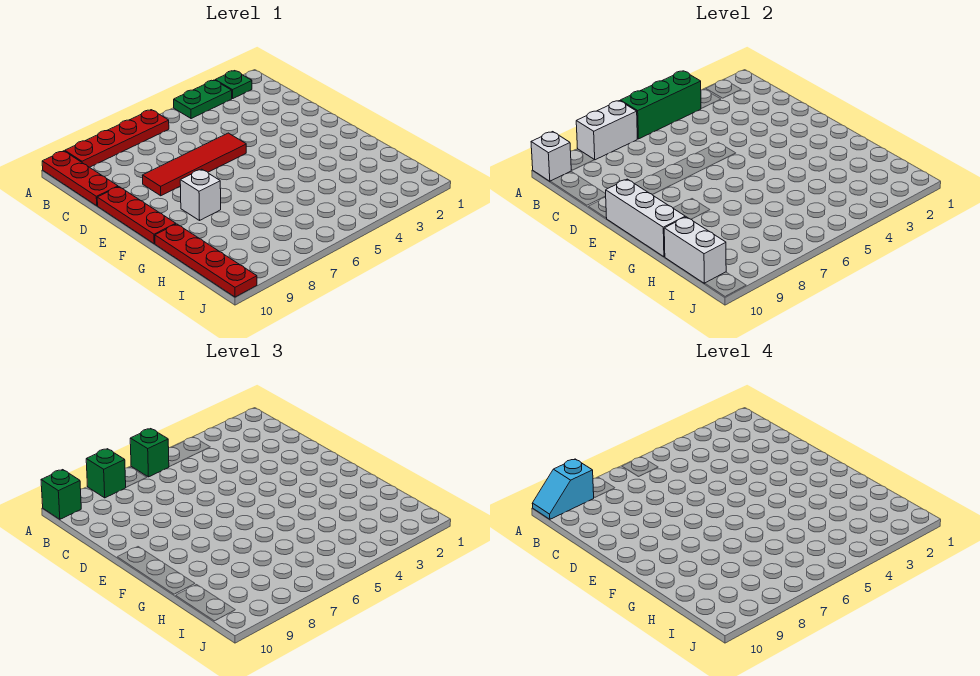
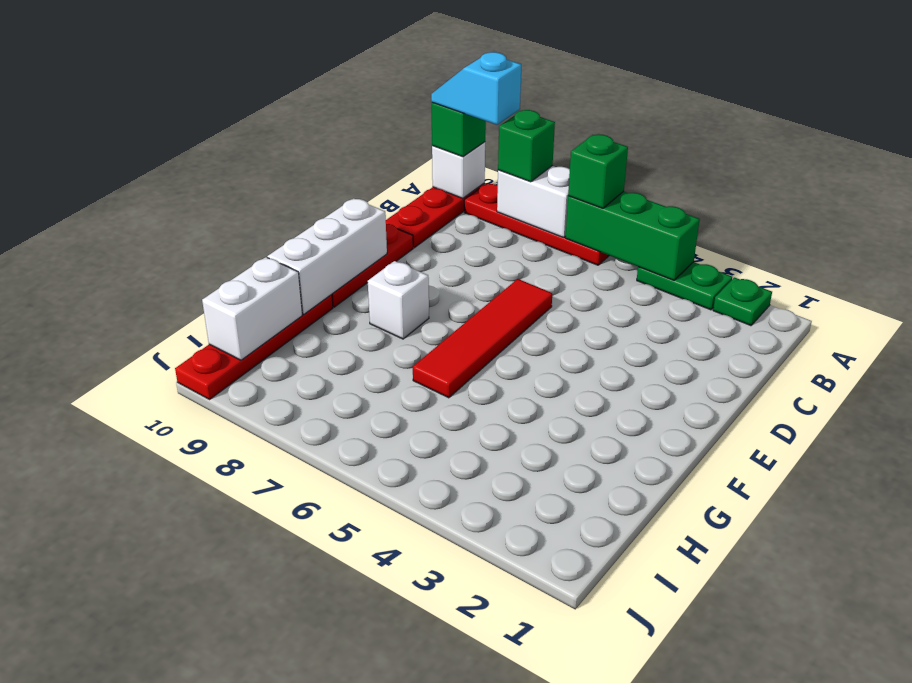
red tile D5:D8 level 1 -> red tile D6:G6 level 1

